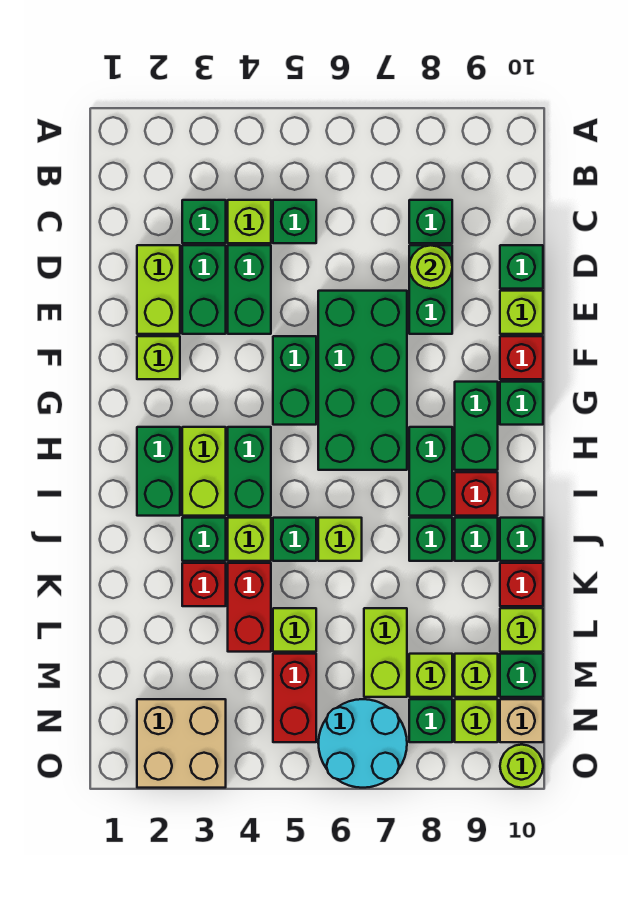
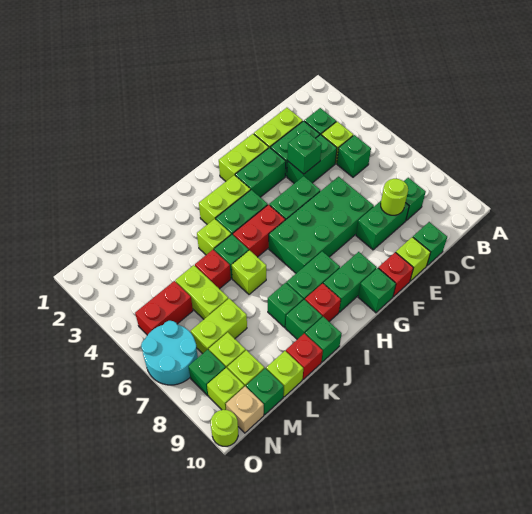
lime brick F2 level 1 -> lime brick F2:G2 level 1
green brick H2:I2 level 1 -> green brick F3:G3 level 1
green brick J3 level 1 -> green brick E4 level 2
red brick K3 level 1 -> red brick K5 level 1
red brick K4:L4 level 1 -> red brick H5:I5 level 1
lime brick L5 level 1 -> lime brick L5:L6 level 1
tan brick N2:O3 level 1 -> none

